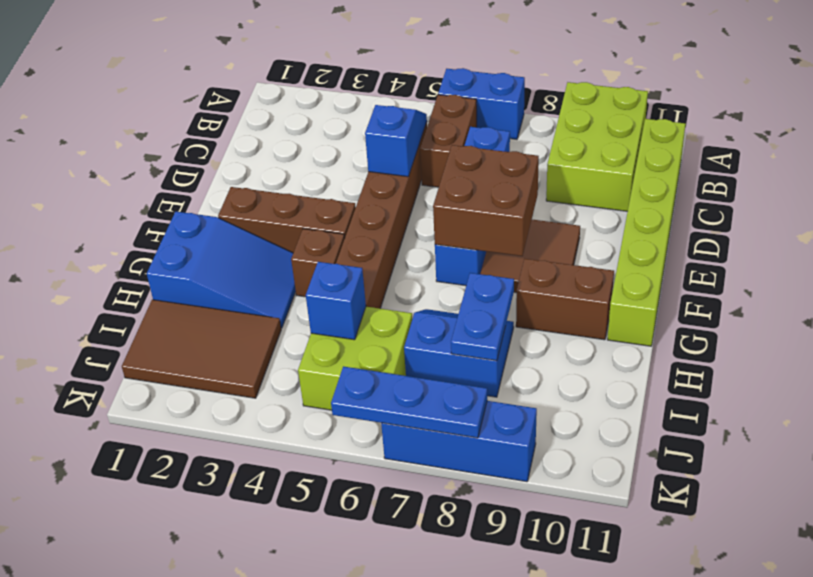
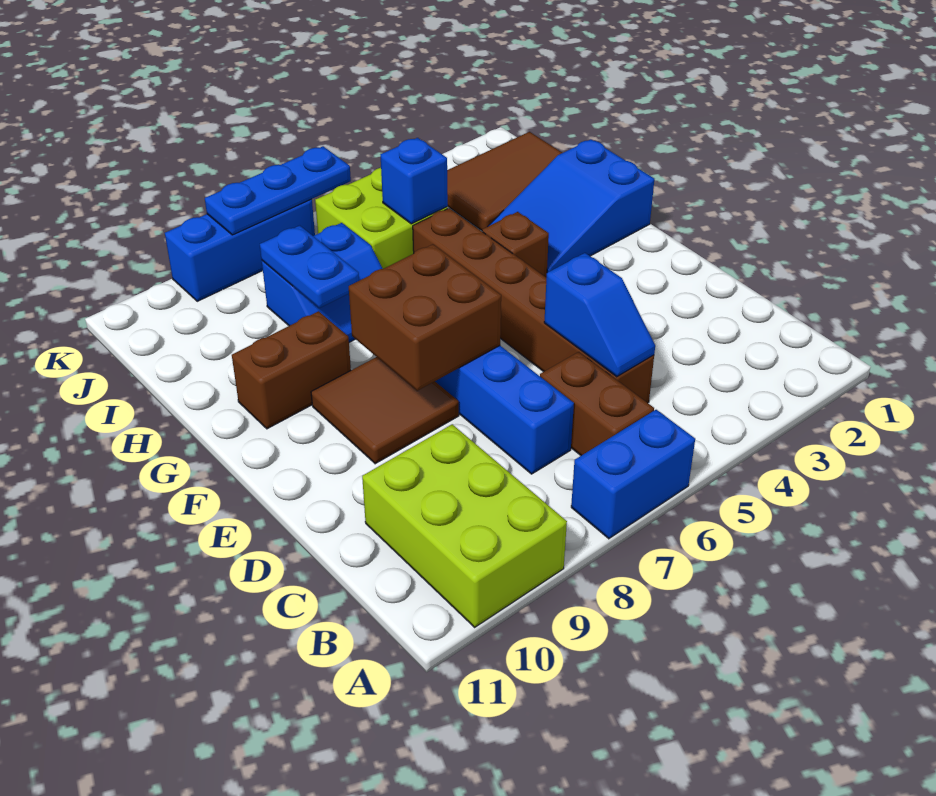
lime brick B11:G11 level 1 -> none
brown brick F2:F4 level 1 -> none

